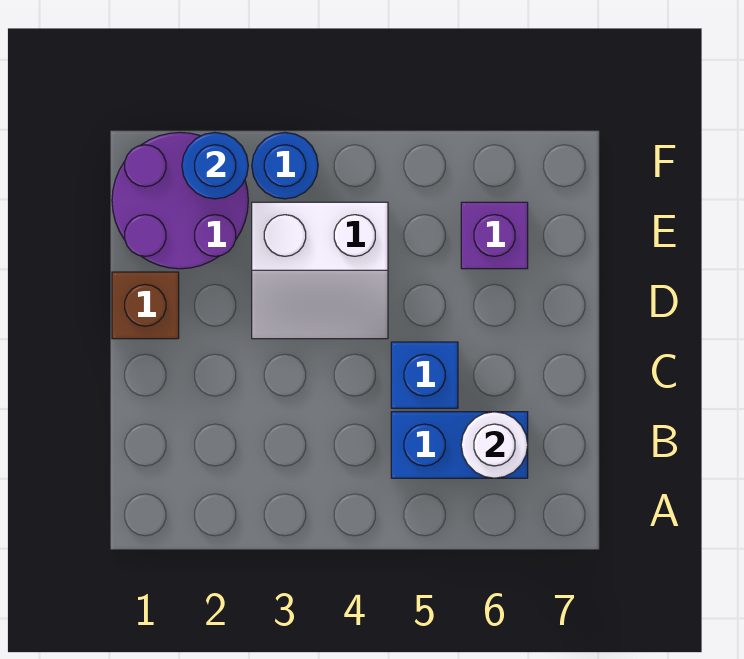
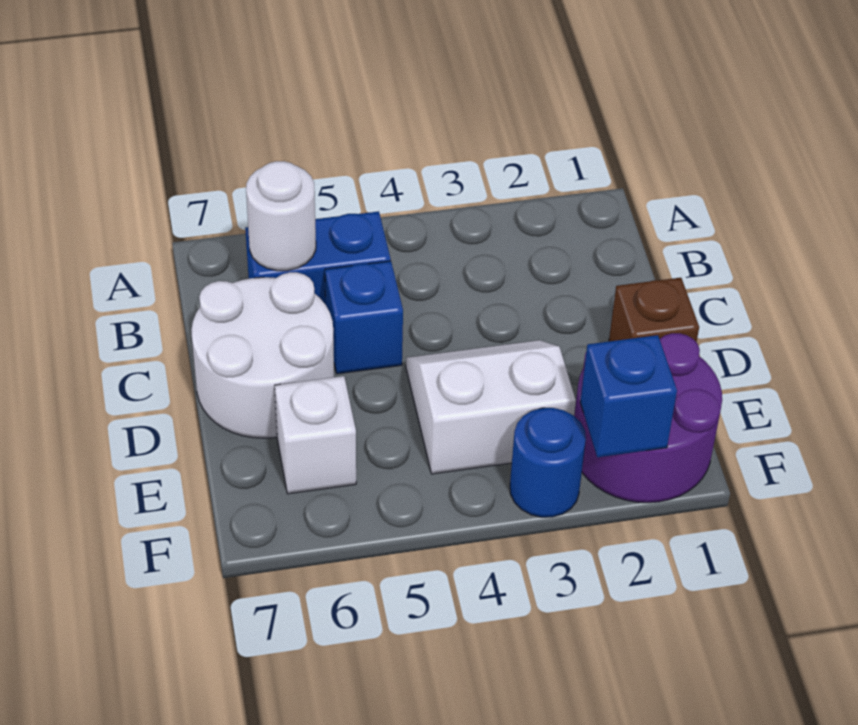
none -> white round brick C6:D7 level 1
purple brick E6 level 1 -> white brick E6 level 1
blue round brick F2 level 2 -> blue brick F2 level 2

